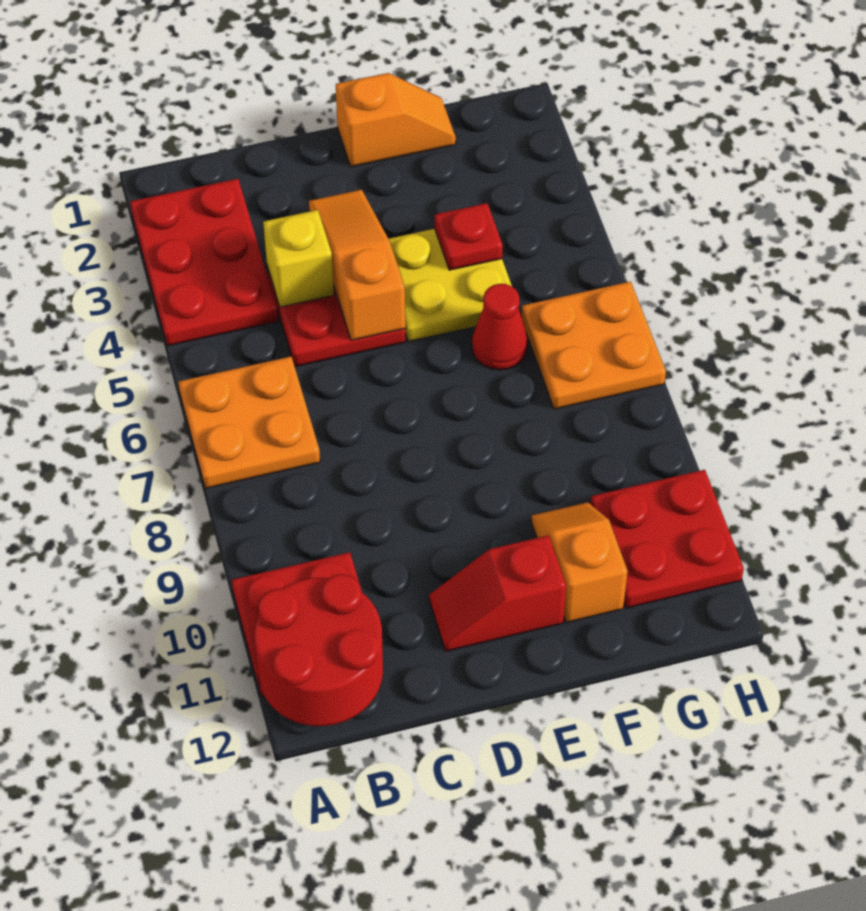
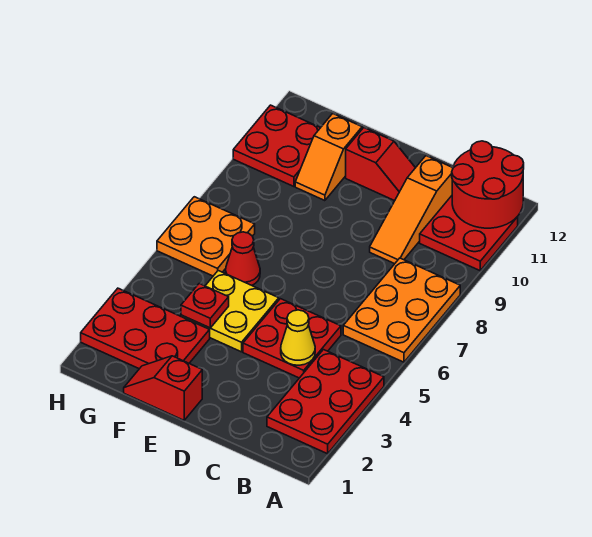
orange plate A6:B7 level 1 -> orange plate A6:B8 level 1
yellow brick C4 level 2 -> yellow cone C4 level 2
orange slope D3:D5 level 2 top 5 -> orange slope C9:C11 level 1 top 11
orange slope E1:F1 level 1 top E -> red slope E1:F1 level 1 top E
none -> red plate F2:H3 level 1

